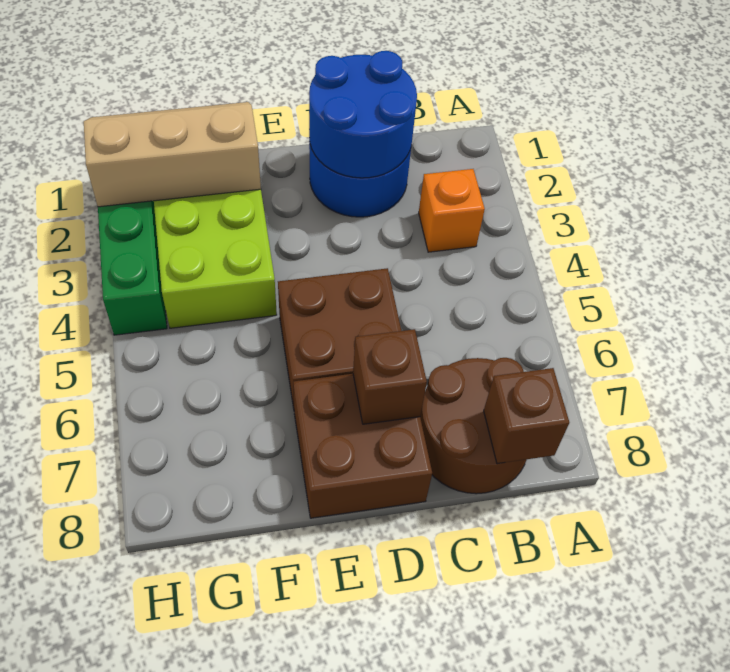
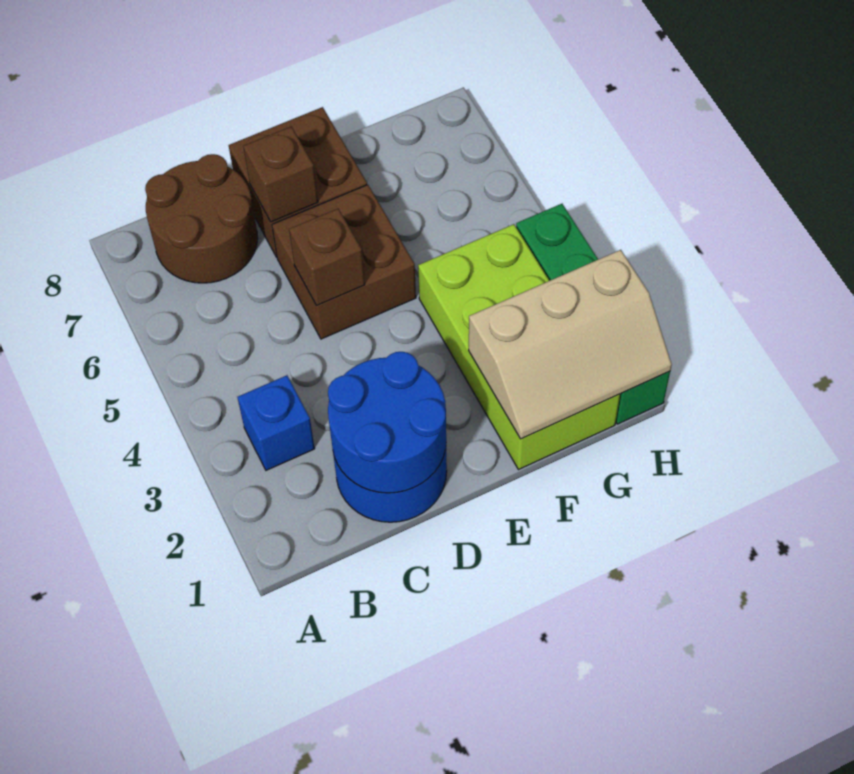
orange brick B3 level 1 -> blue brick B3 level 1
brown brick B8 level 2 -> brown brick D5 level 2

